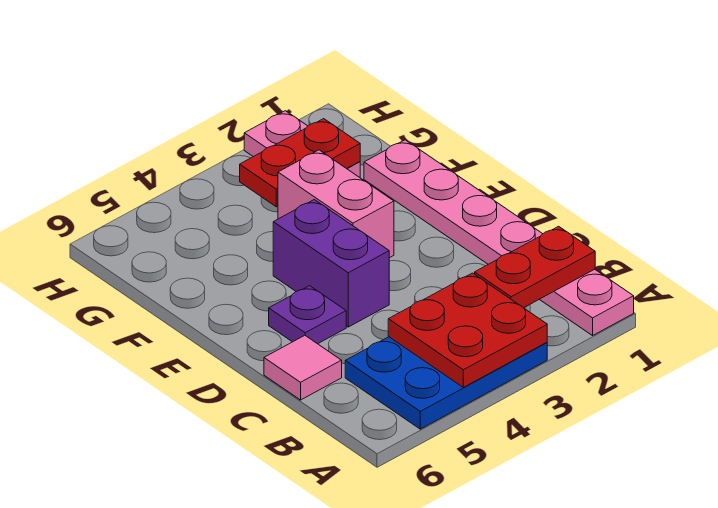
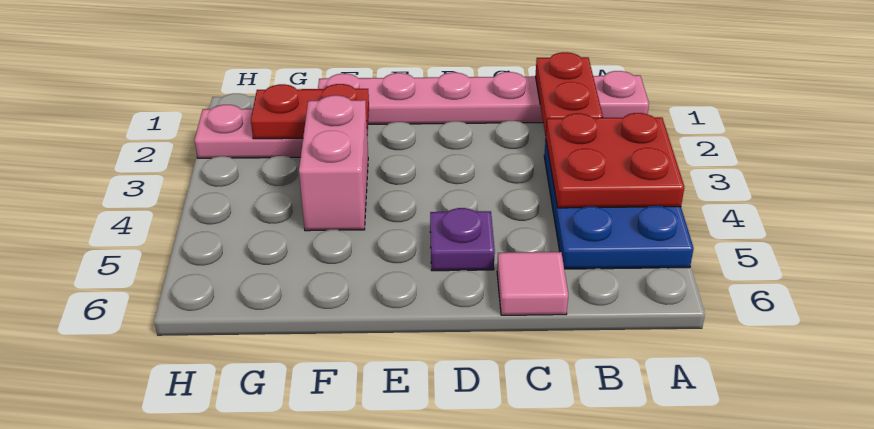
purple brick D4:E4 level 1 -> none
pink brick E3:F3 level 1 -> pink brick F3:F4 level 1
red plate G2:G3 level 2 -> red plate F2:G2 level 2

